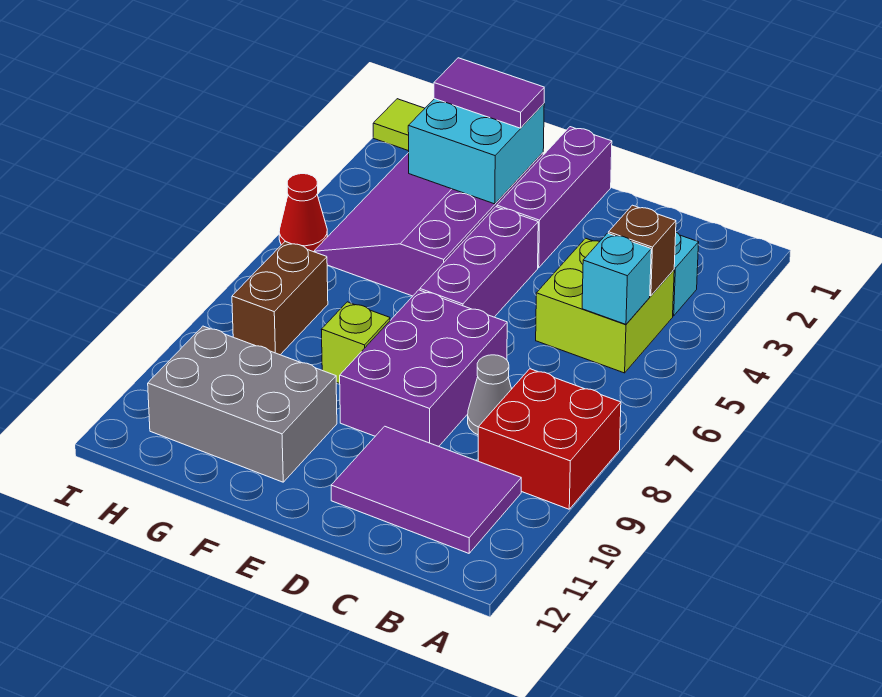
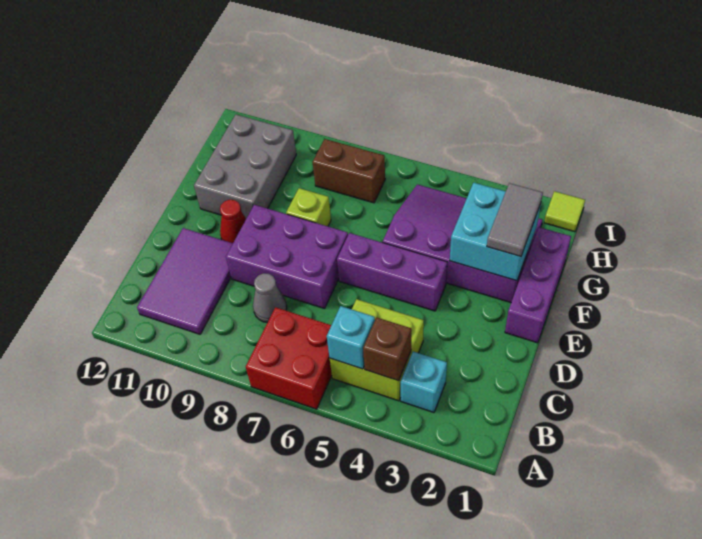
red brick A8:B9 level 1 -> red brick A6:B7 level 1
purple brick E1:E3 level 1 -> purple brick E1:G1 level 1
purple tile F2:G2 level 3 -> grey tile F2:G2 level 3
red cone I5 level 1 -> red cone E10 level 1

